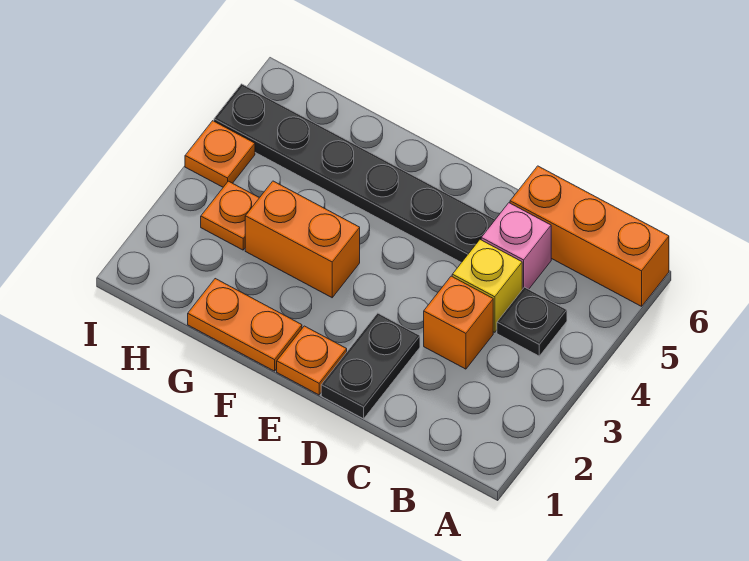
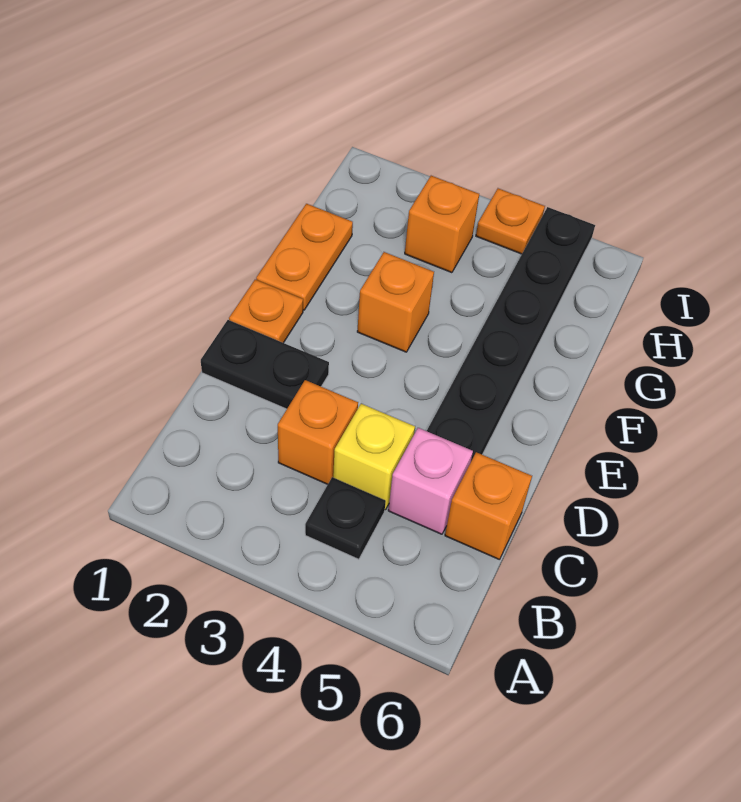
orange brick A6:C6 level 1 -> orange brick C6 level 1
orange brick F3:G3 level 1 -> orange brick F3 level 1
orange plate H3 level 1 -> orange brick H3 level 1

